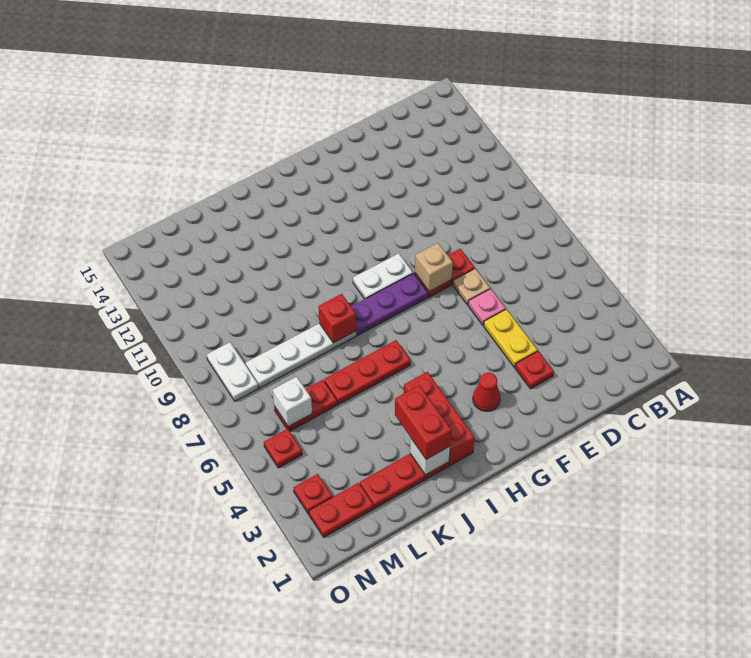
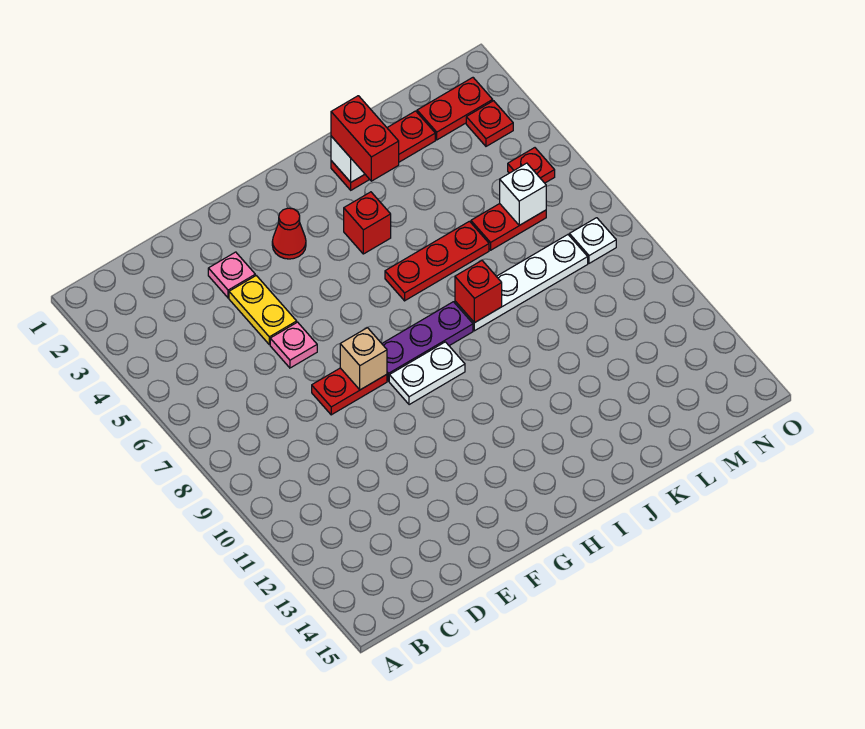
red plate E3 level 1 -> pink plate E3 level 1
tan plate E7 level 1 -> none
red brick I2:I4 level 1 -> red brick I4 level 1
white plate N8:N9 level 1 -> white plate N8 level 1

